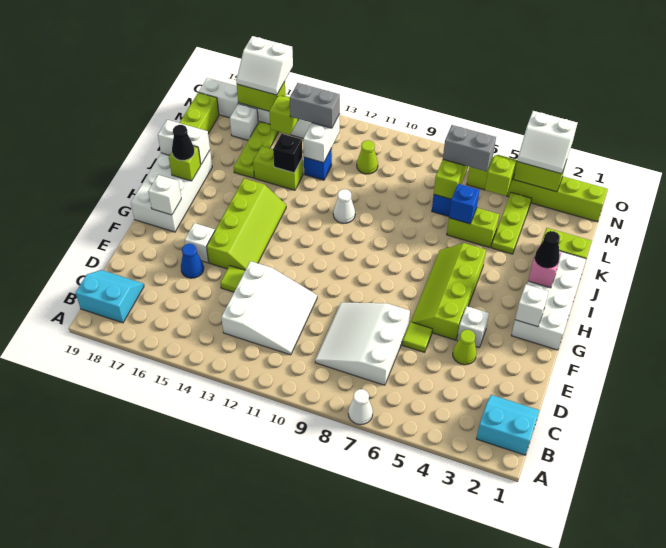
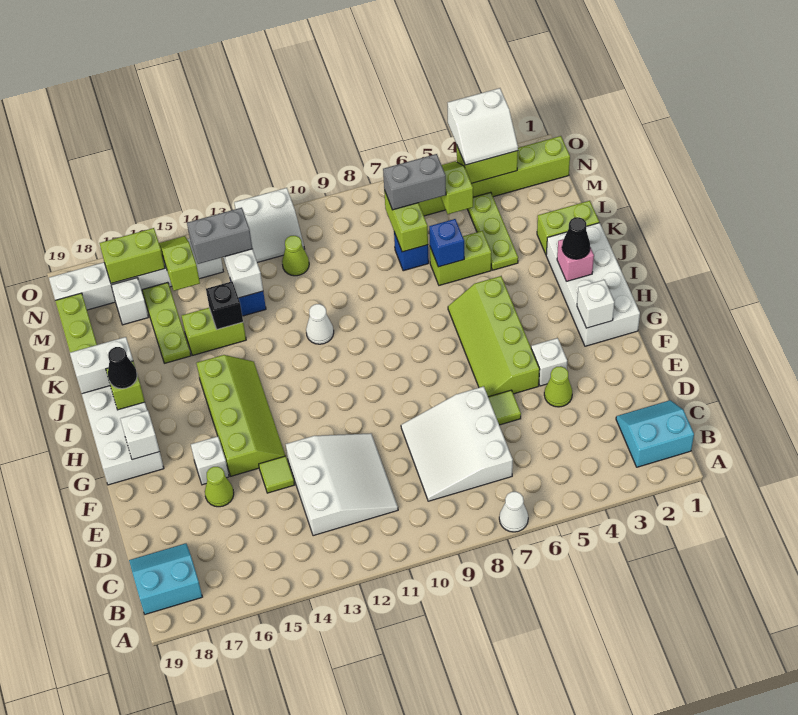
blue cone E16 level 1 -> lime cone E16 level 1
white slope N16:O17 level 3 top O -> white slope N11:O12 level 1 top O

